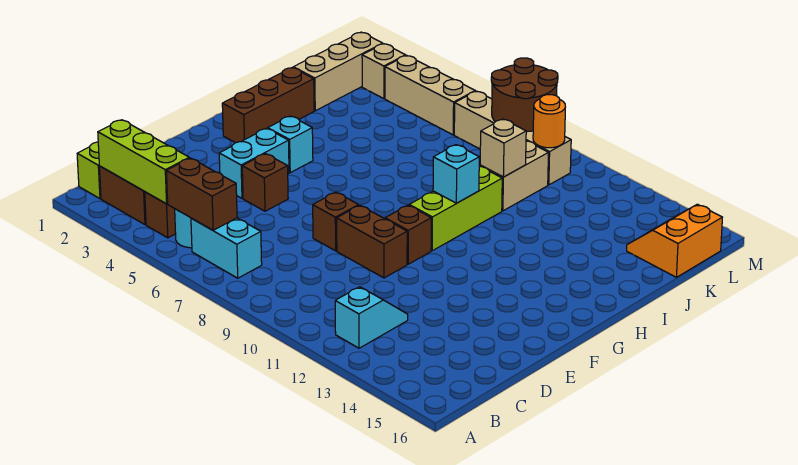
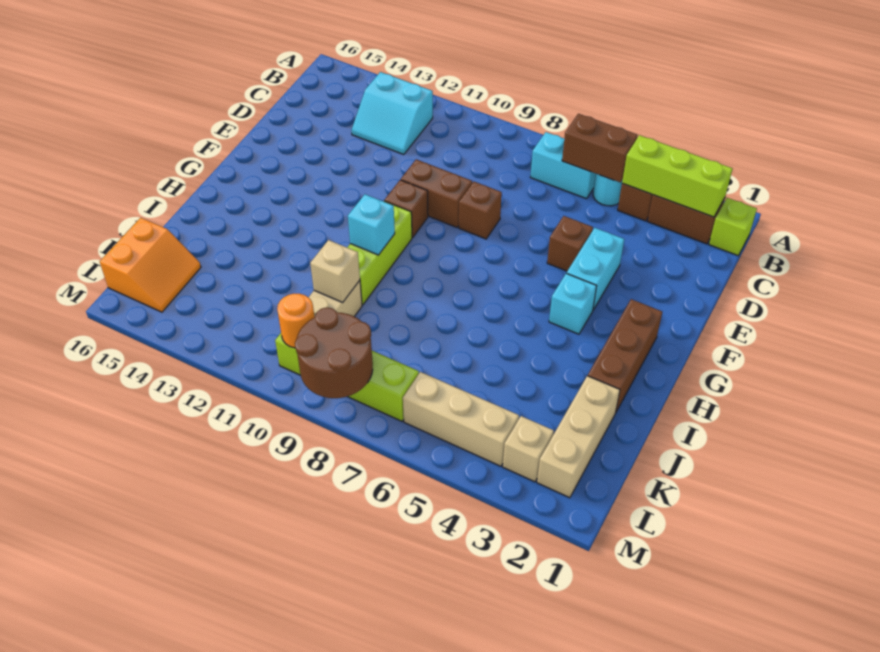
cyan slope B12:C12 level 1 top B -> cyan slope B12:C13 level 1 top B
tan brick L7:L10 level 1 -> lime brick L7:L10 level 1

